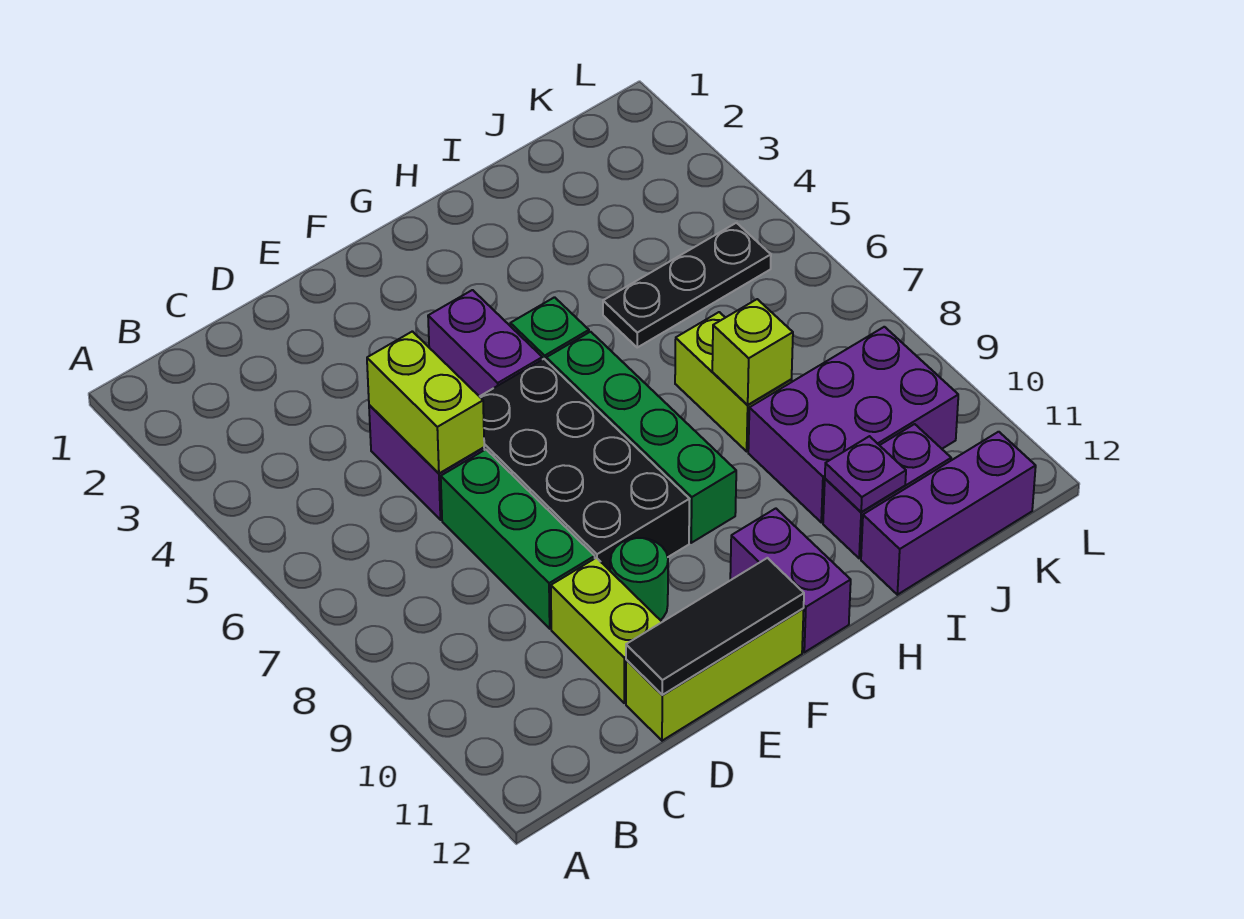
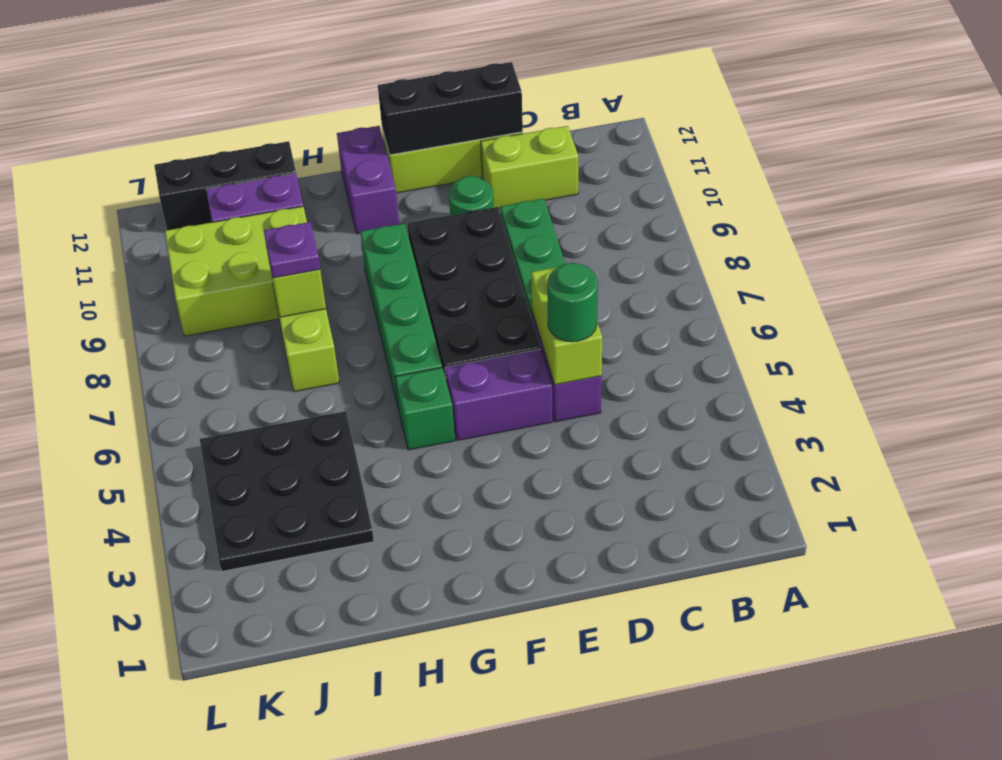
none -> green round brick D5 level 3
lime brick D10:D11 level 1 -> lime brick C11:D11 level 1
black tile D12:F12 level 2 -> black brick D12:F12 level 2
purple brick F4:F5 level 1 -> purple brick E5:F5 level 1
black plate I5:K5 level 1 -> black plate I3:K5 level 1
purple brick I9:K10 level 1 -> lime brick I9:K10 level 1
purple plate I11 level 2 -> purple plate I8 level 3
purple brick I12:K12 level 1 -> black brick I12:K12 level 1

